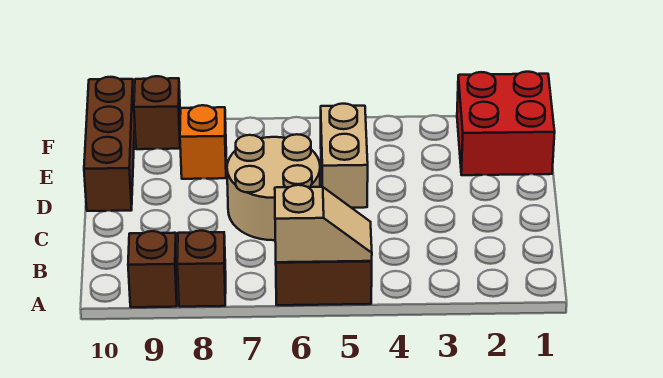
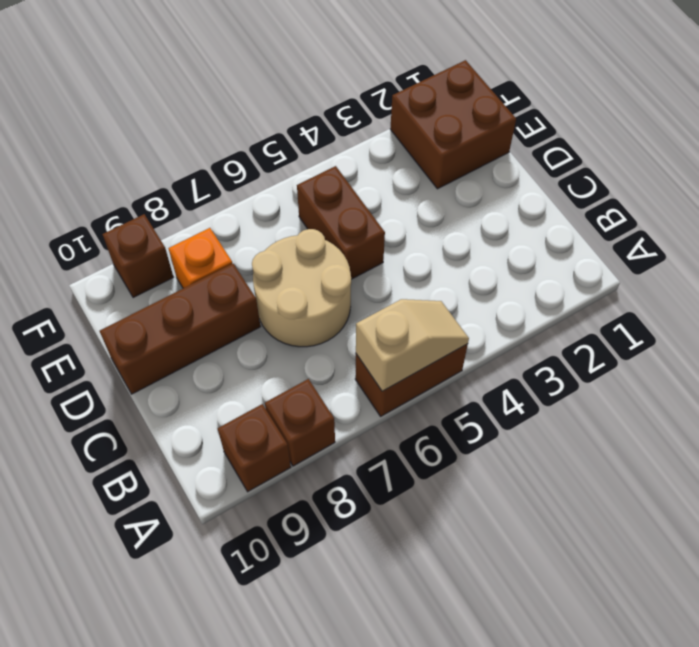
tan brick D5:E5 level 1 -> brown brick D5:E5 level 1
brown brick D10:F10 level 1 -> brown brick D8:D10 level 1
red brick E1:F2 level 1 -> brown brick E1:F2 level 1

